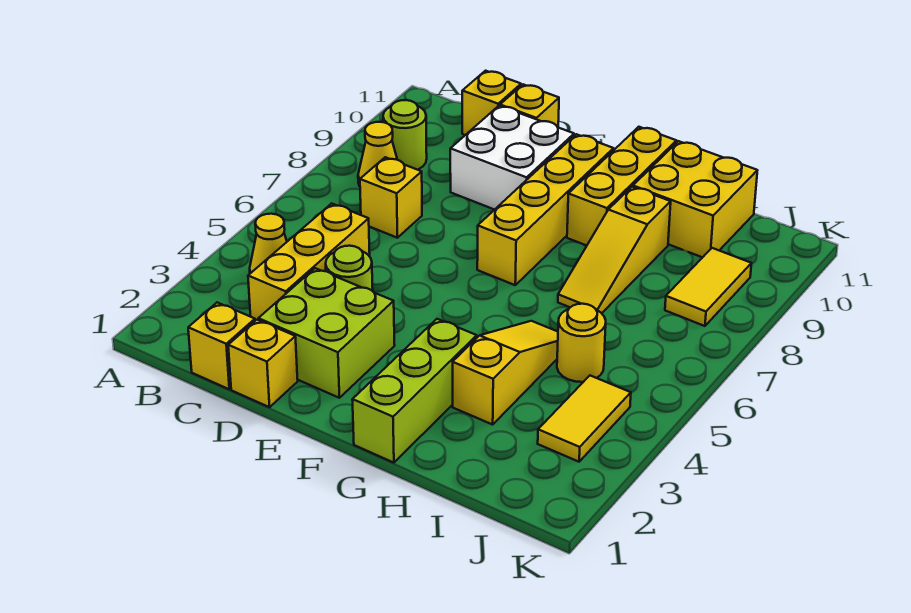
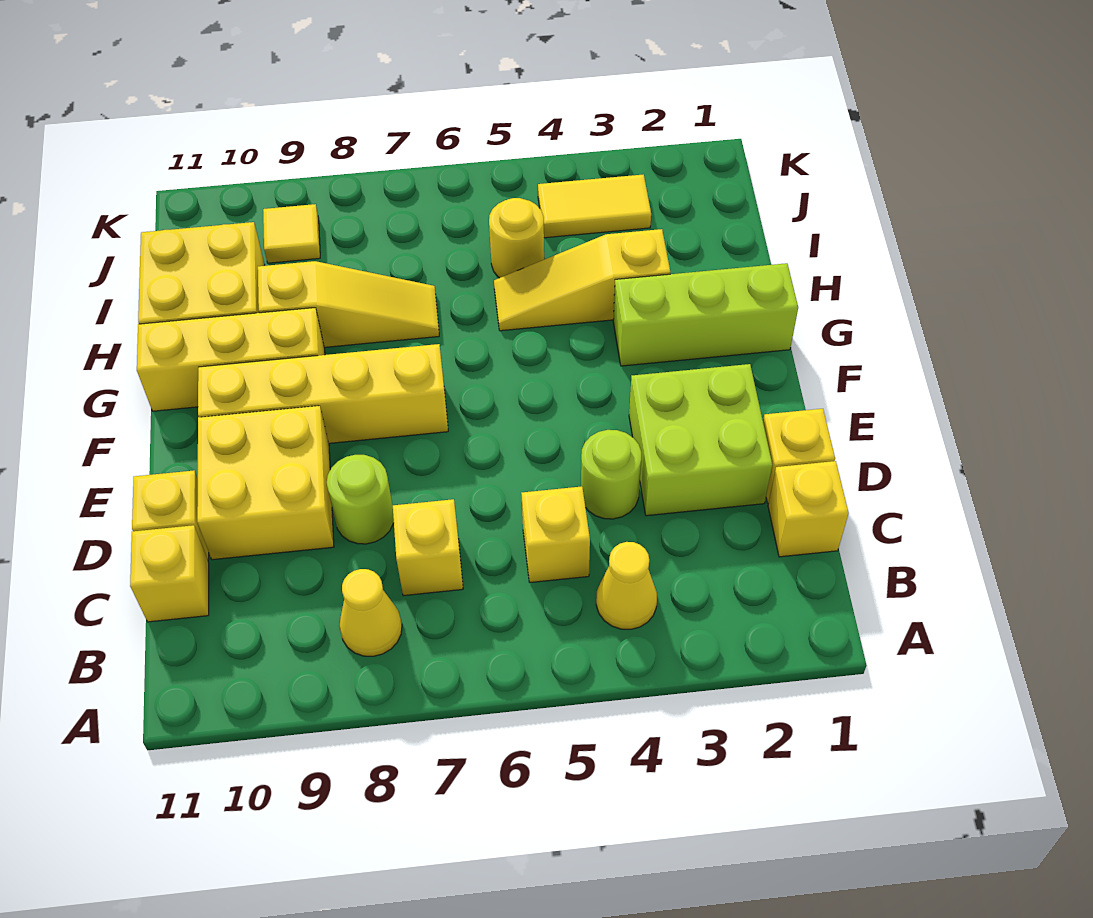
lime round brick B9 level 1 -> lime round brick D8 level 1
yellow brick C3:C5 level 1 -> yellow brick C5 level 1
white brick D9:E10 level 1 -> yellow brick D9:E10 level 1
yellow tile J8:J9 level 1 -> yellow tile J9 level 1

